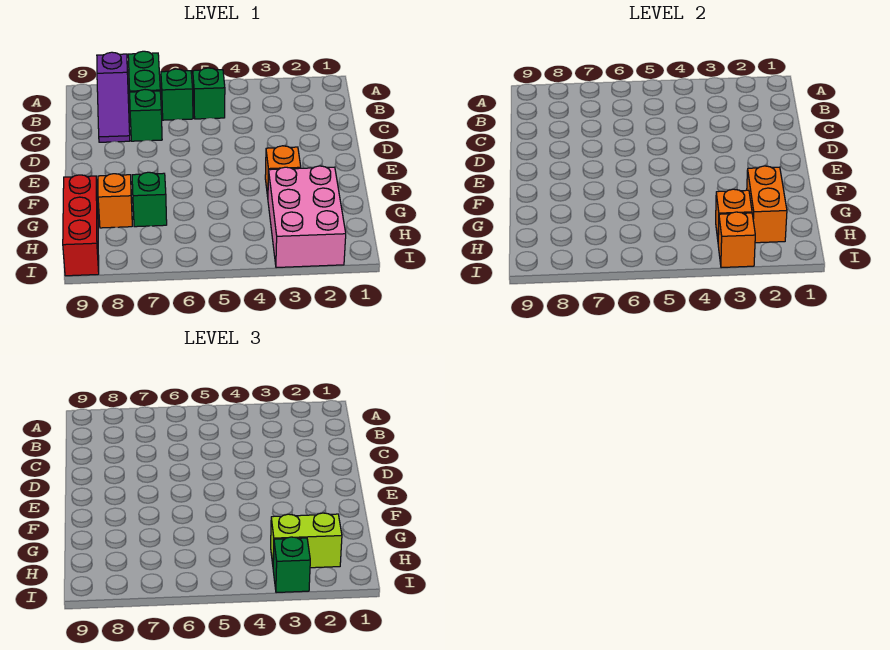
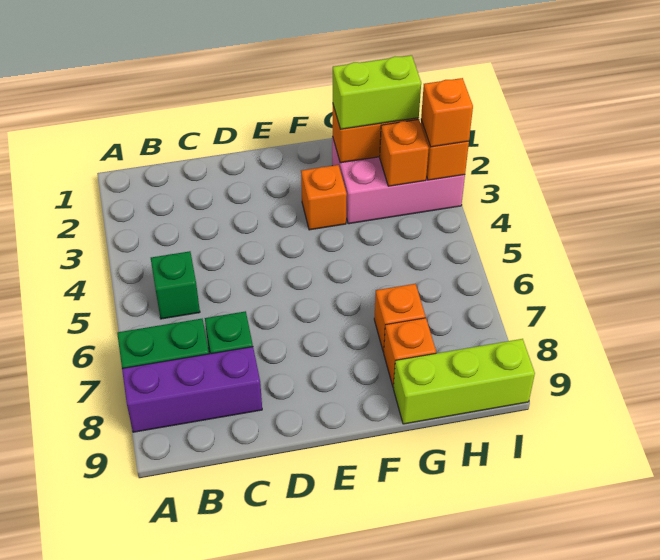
purple slope A8:C8 level 1 top A -> purple brick A8:C8 level 1
green brick B6 level 1 -> none
green brick G7 level 1 -> orange brick G7 level 1
red brick G9:I9 level 1 -> lime brick G9:I9 level 1
lime brick H2:H3 level 3 -> lime brick G2:H2 level 3
green brick I3 level 3 -> orange brick I3 level 3

